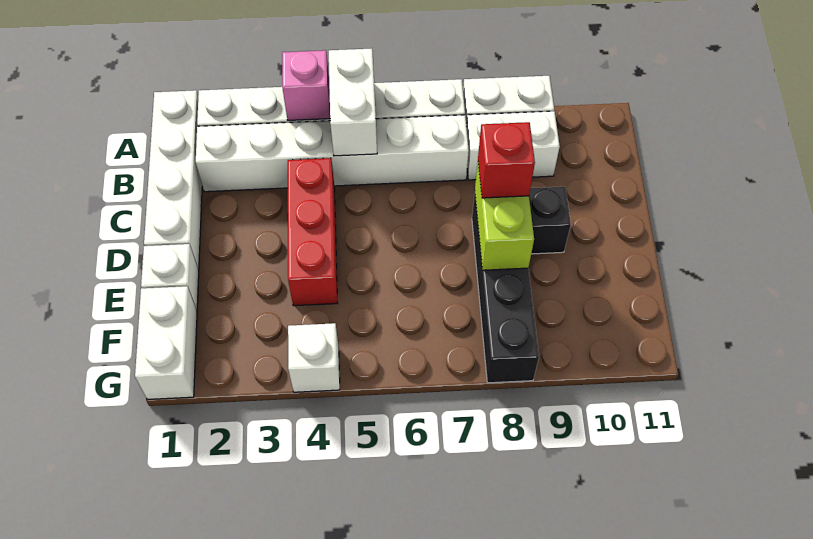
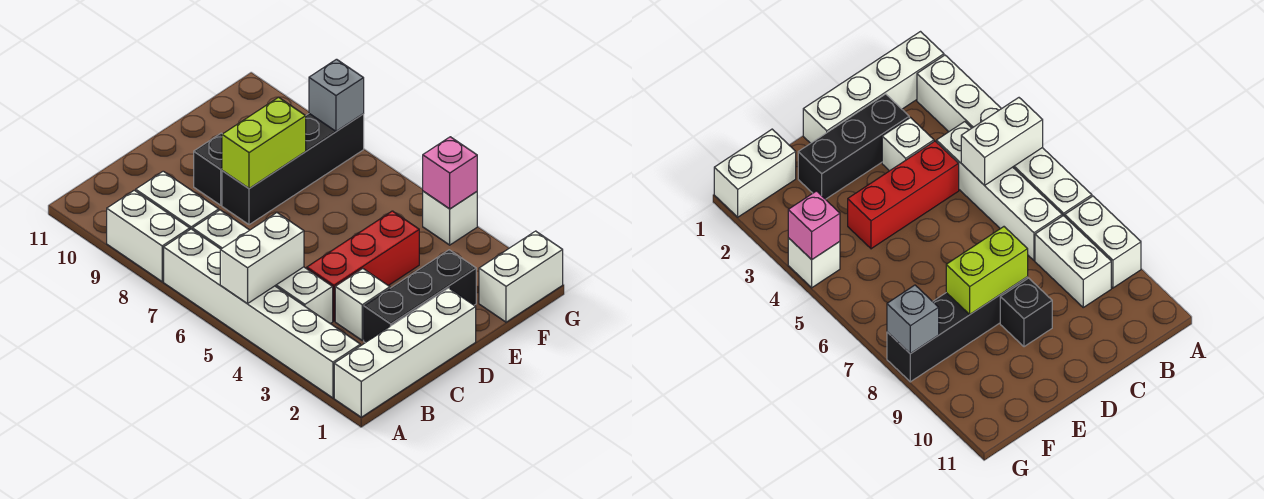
pink brick A4 level 2 -> pink brick G4 level 2
white brick B2:B7 level 1 -> white brick B4:B7 level 1
none -> black brick C2:E2 level 1
red brick D8 level 3 -> none
white brick E1 level 1 -> white brick C3 level 1
none -> grey brick G8 level 2

